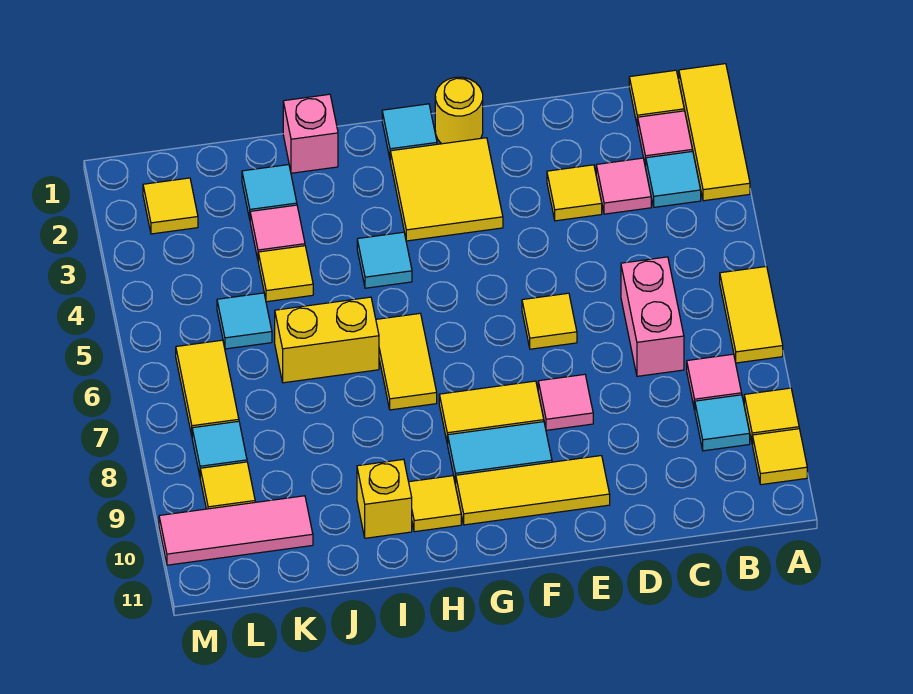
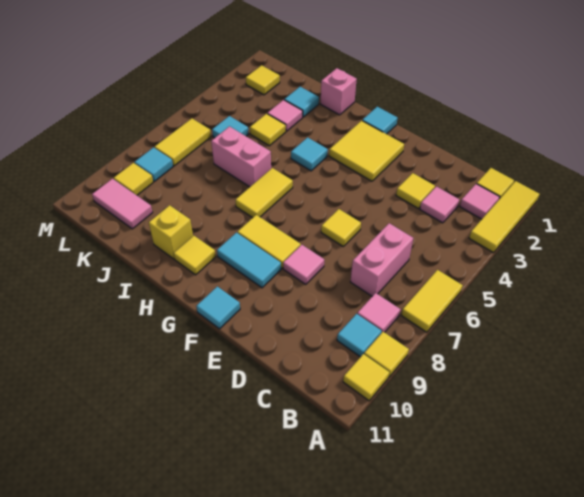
cyan tile B3 level 1 -> cyan tile F11 level 1
yellow tile E10:G10 level 1 -> none
yellow round brick F1 level 1 -> none
yellow brick I6:J6 level 1 -> pink brick I6:J6 level 1
pink tile K10:M10 level 1 -> pink tile K10:L10 level 1

